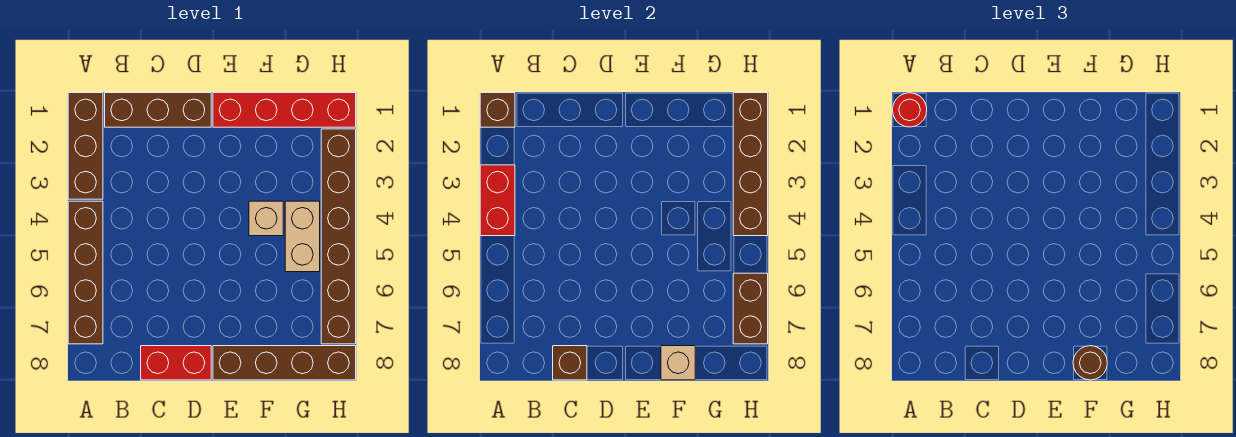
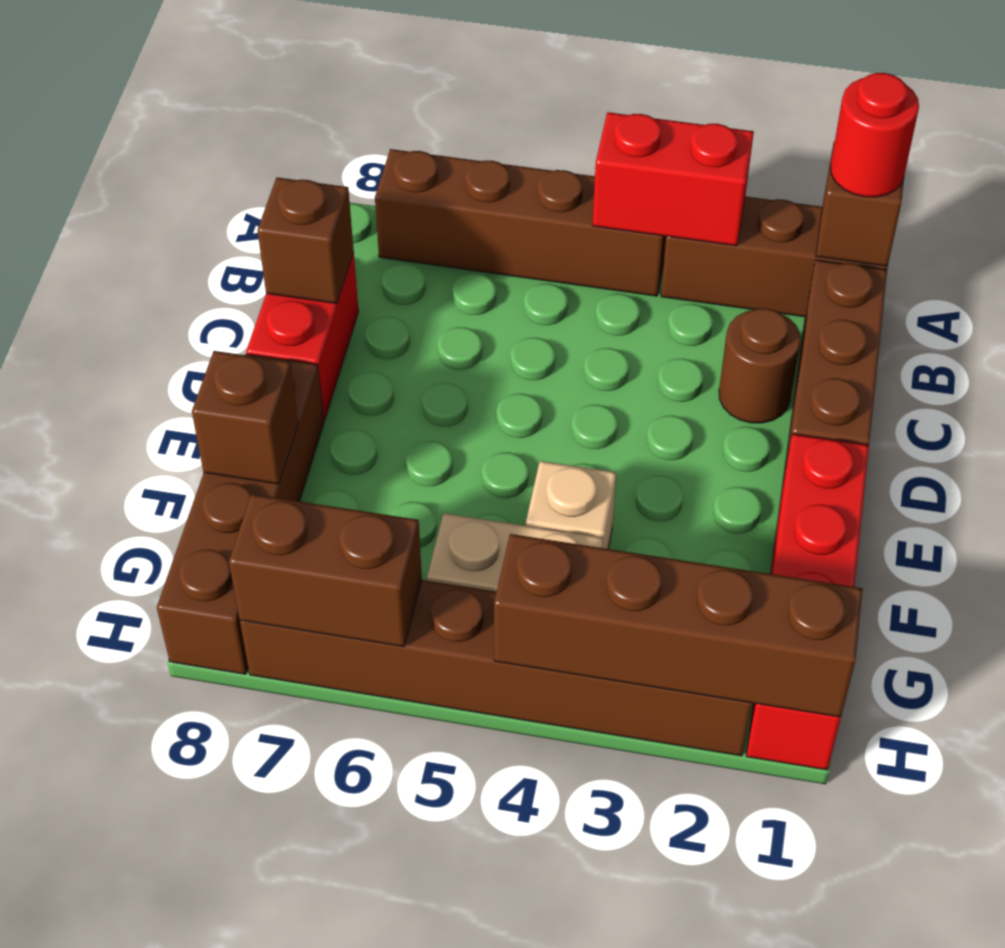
tan brick F8 level 2 -> brown brick F8 level 2
brown round brick F8 level 3 -> brown round brick C2 level 1

